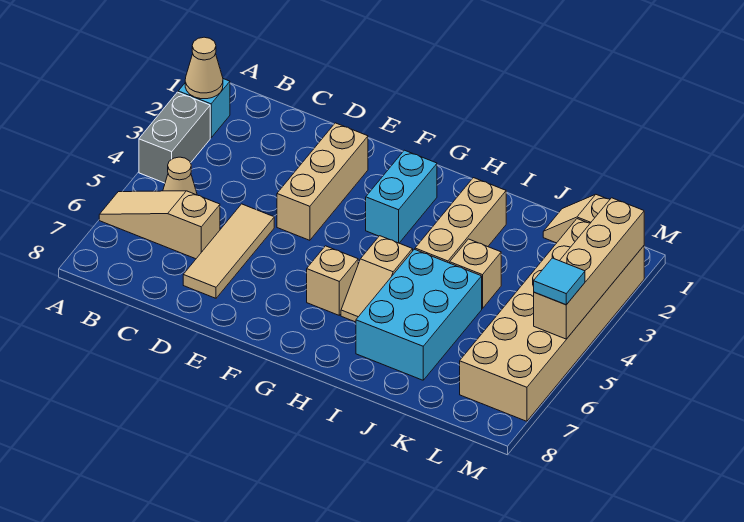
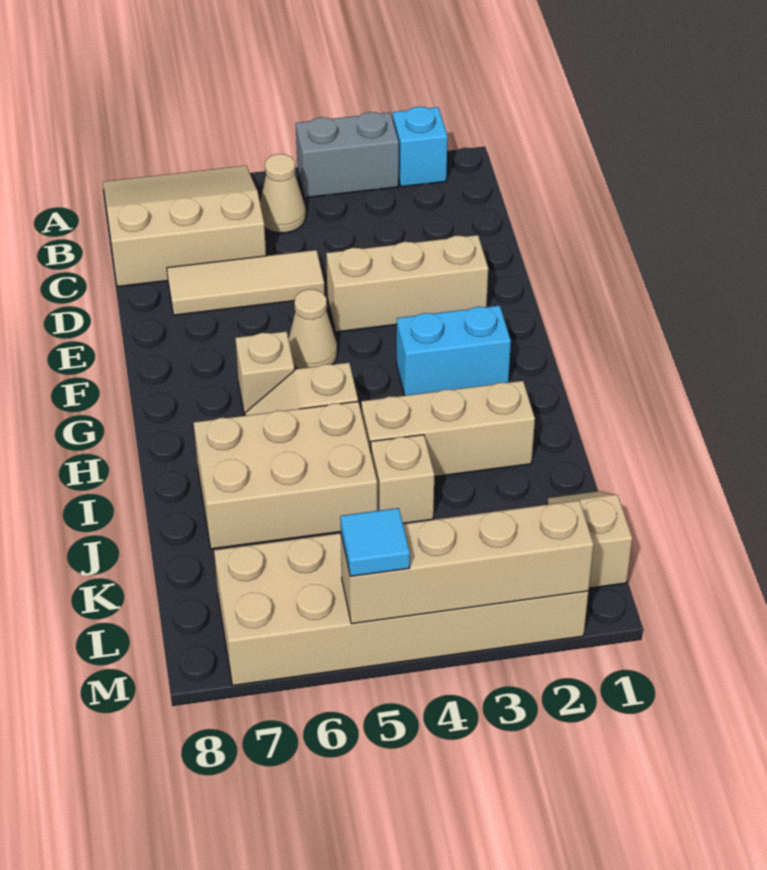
tan cone A2 level 2 -> tan cone F5 level 1
tan slope A6:C6 level 1 top C -> tan slope A6:C8 level 1 top C
cyan brick I5:J7 level 1 -> tan brick I5:J7 level 1

